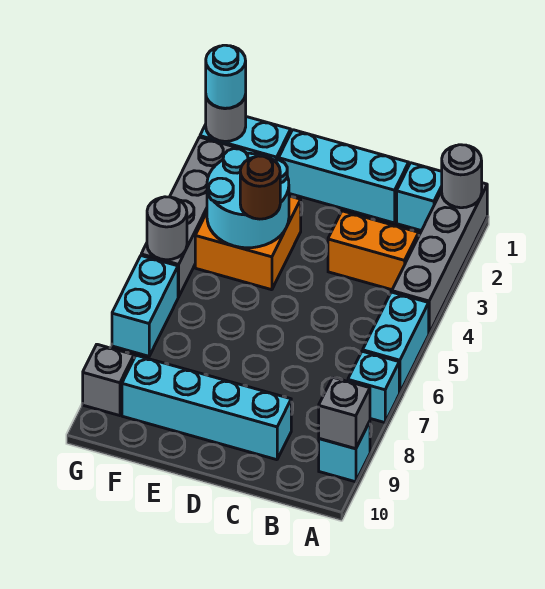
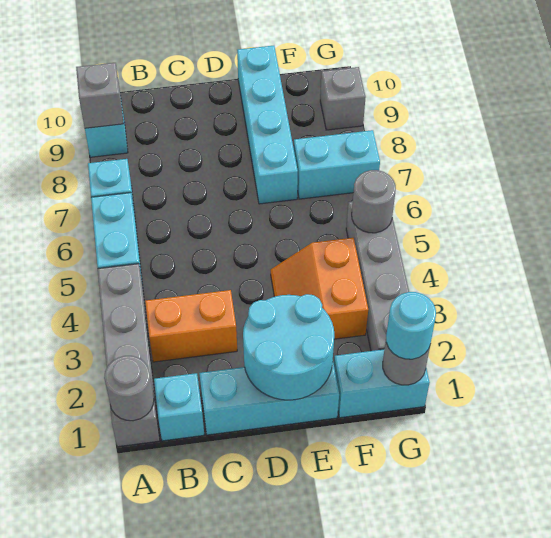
cyan brick C9:F9 level 1 -> cyan brick E7:E10 level 1
orange brick E3:F4 level 1 -> orange slope E3:F4 level 1 top F
cyan round brick E3:F4 level 2 -> cyan round brick D1:E2 level 2
brown round brick E4 level 3 -> none
cyan brick G6:G7 level 1 -> cyan brick F7:G7 level 1

